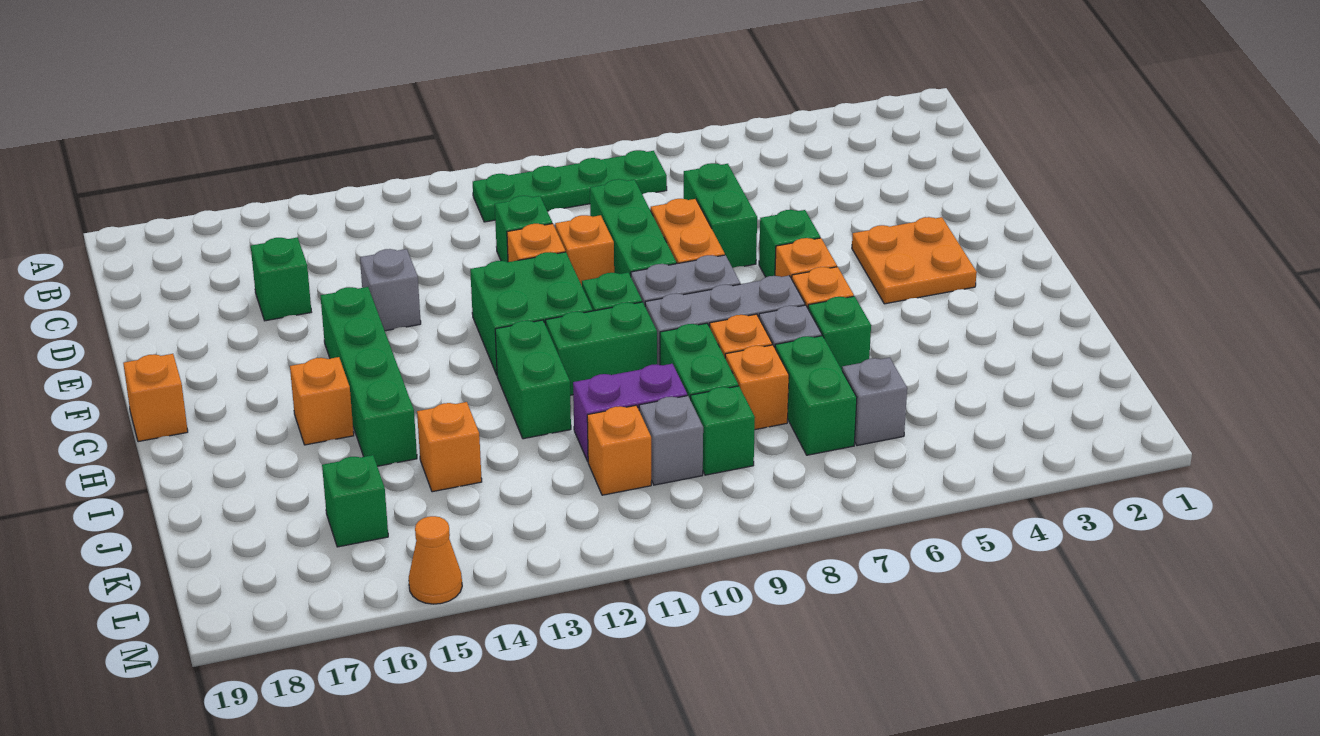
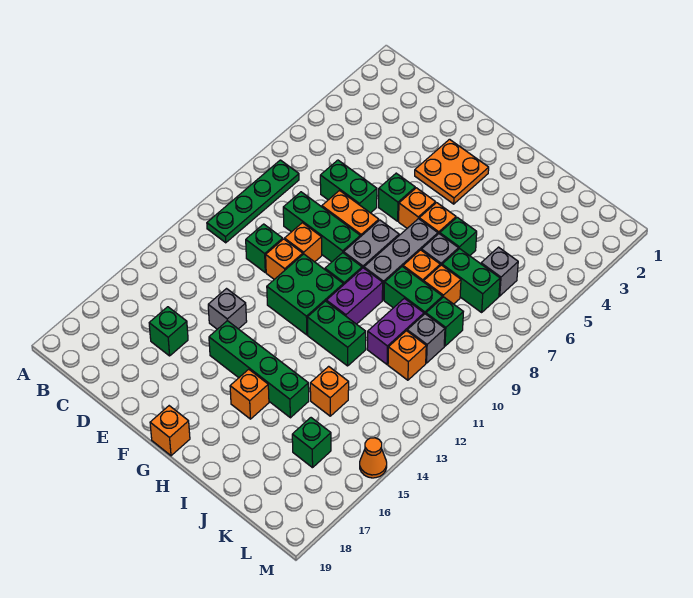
green brick H10:H11 level 1 -> purple brick H10:H11 level 1

